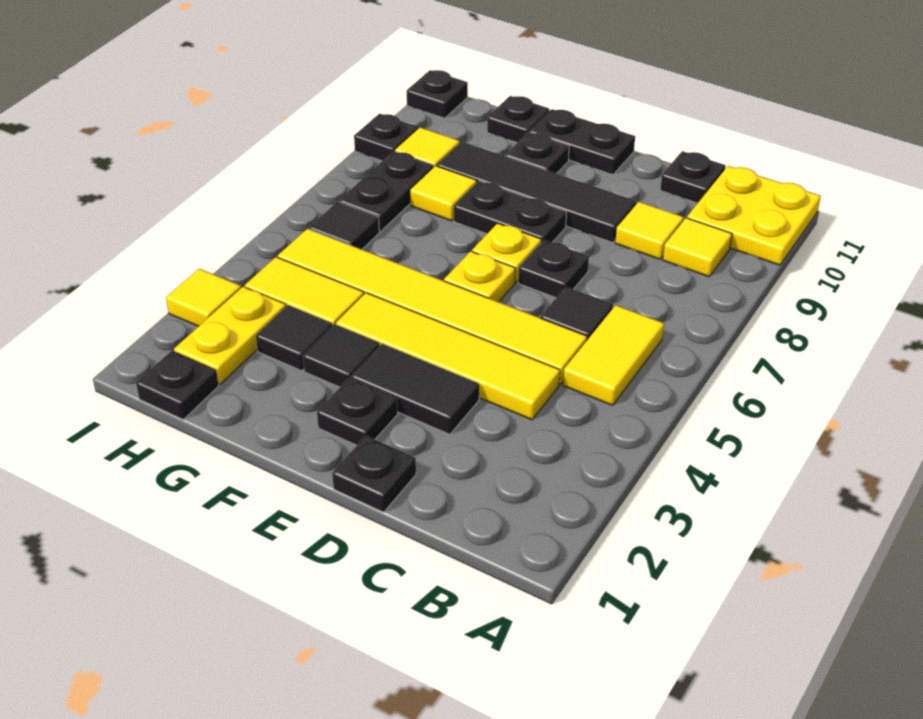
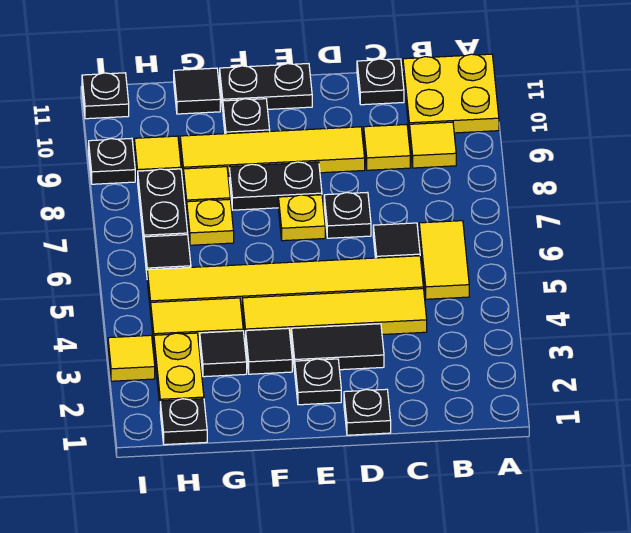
black tile D9:G9 level 1 -> yellow tile D9:G9 level 1
yellow plate E6 level 1 -> yellow plate G7 level 1
black plate G11 level 1 -> black tile G11 level 1

